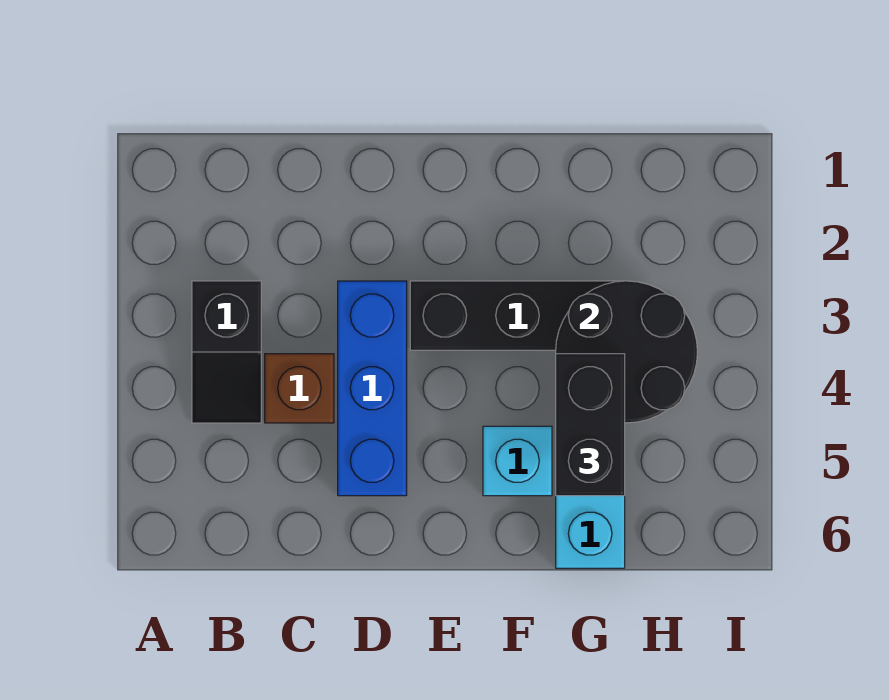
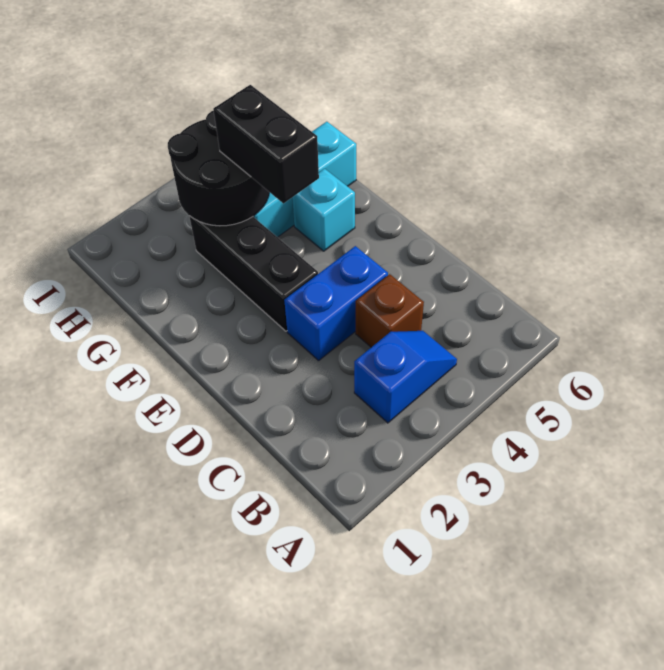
black slope B3:B4 level 1 top 3 -> blue slope B3:B4 level 1 top 3
blue brick D3:D5 level 1 -> blue brick D3:D4 level 1
black brick G4:G5 level 3 -> black brick F4:G4 level 3

